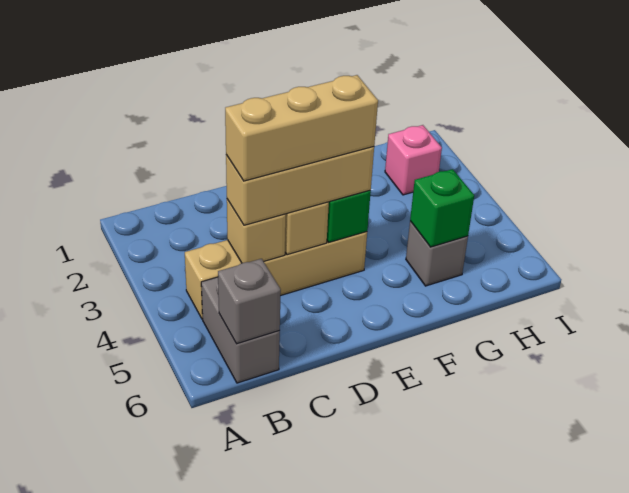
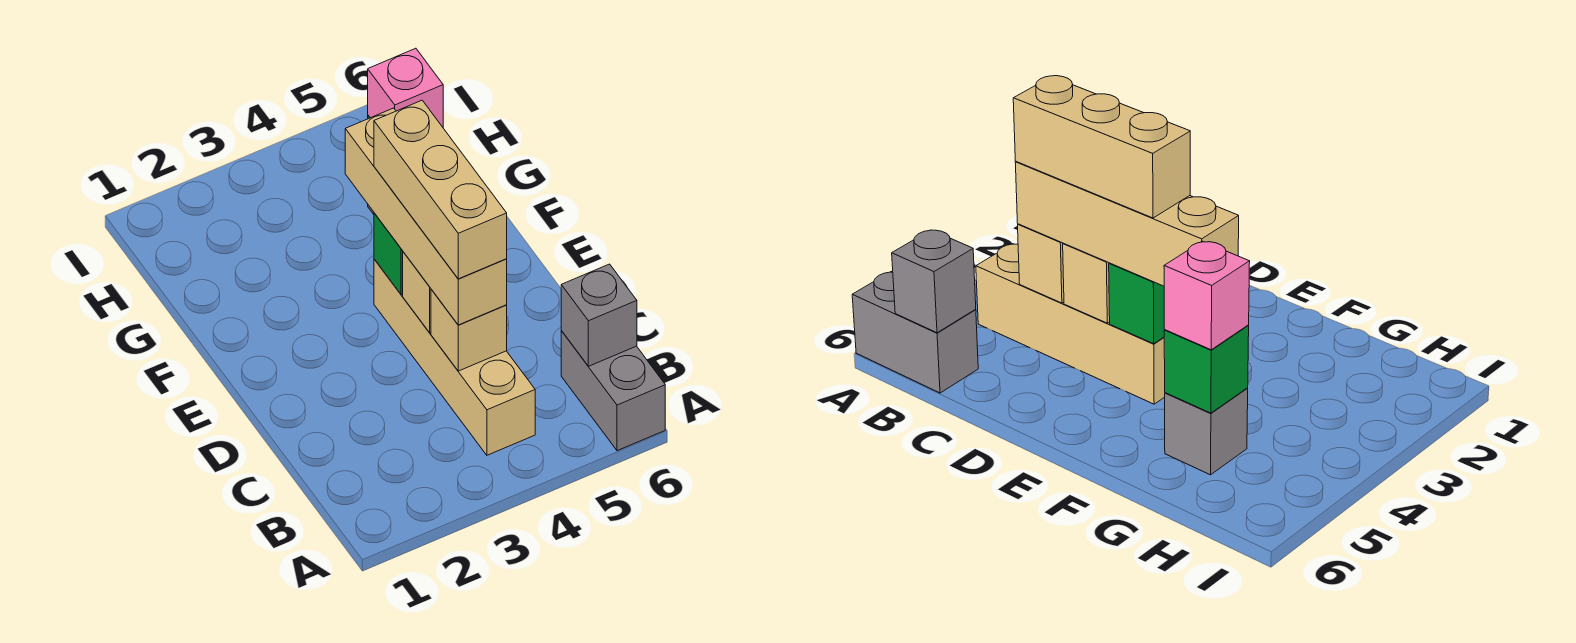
grey brick B5:B6 level 1 -> grey brick A6:B6 level 1
tan brick C4:E4 level 3 -> tan brick C4:F4 level 3
pink brick H2 level 1 -> pink brick G5 level 3

